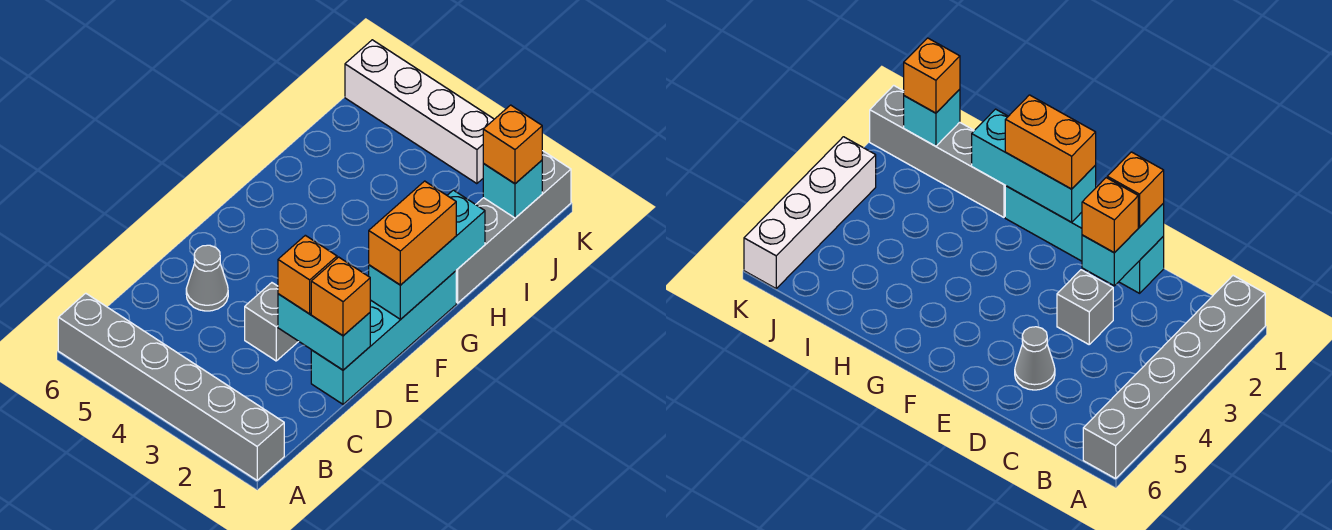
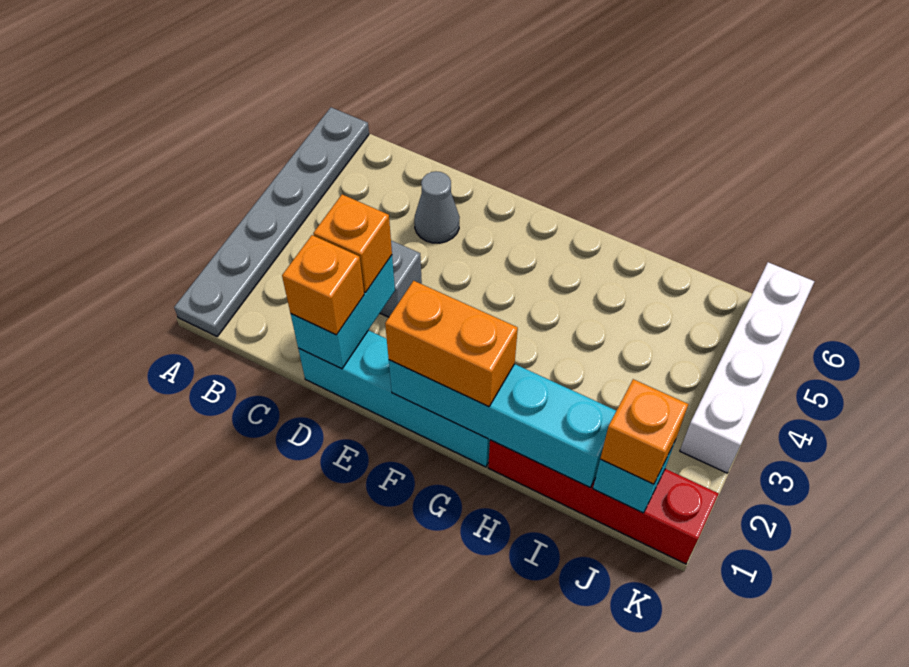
grey brick A1:A6 level 1 -> grey plate A1:A6 level 1
cyan brick F1:H1 level 2 -> cyan brick F1:I1 level 2
grey brick H1:K1 level 1 -> red brick H1:K1 level 1

